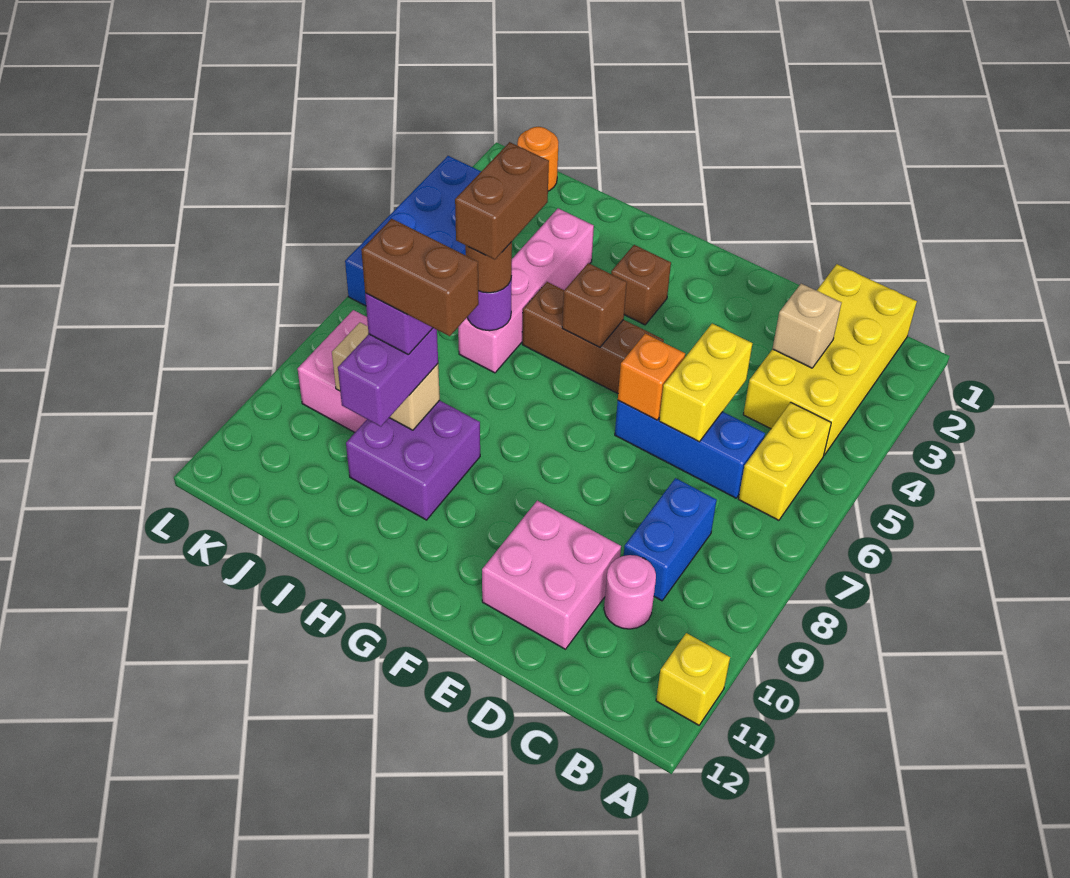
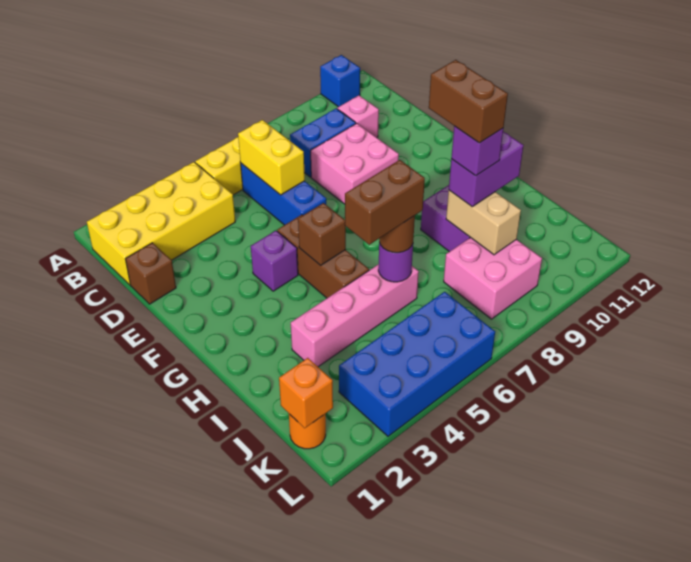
yellow brick A11 level 1 -> blue brick A11 level 1
tan brick C3 level 2 -> none
pink round brick C10 level 1 -> pink brick C10 level 1
yellow brick D5:D6 level 2 -> yellow brick C6:D6 level 2
pink brick D10:E11 level 1 -> pink brick D8:E9 level 1
orange brick E6 level 2 -> orange brick K1 level 2
none -> purple brick F4 level 1
brown brick G3 level 1 -> brown brick D1 level 1

